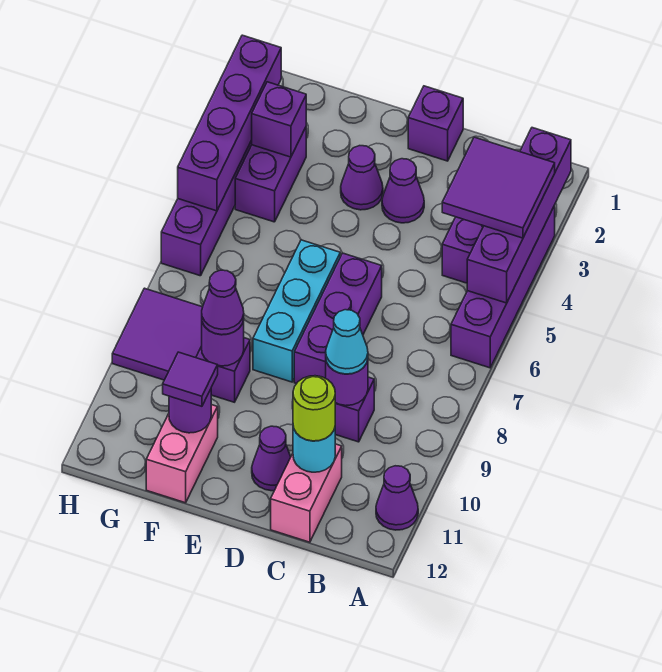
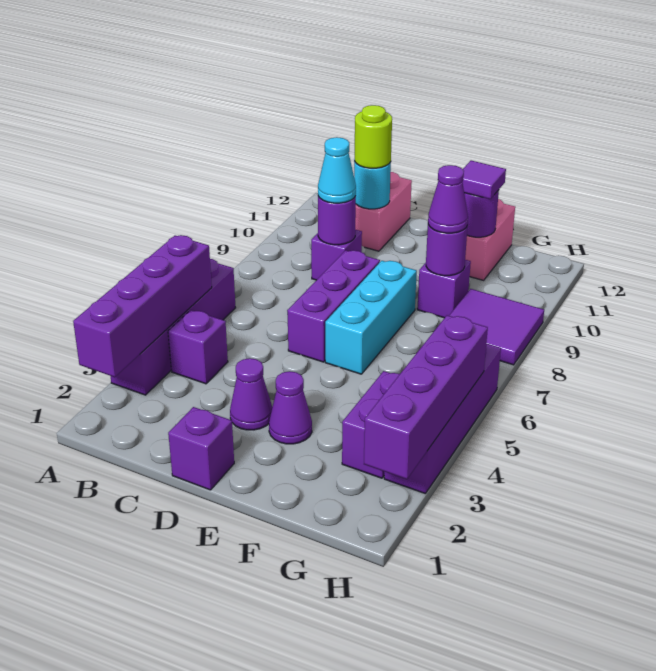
purple tile A3:B4 level 3 -> none
purple cone A11 level 1 -> none
purple cone D11 level 1 -> none
purple brick G3 level 2 -> none

